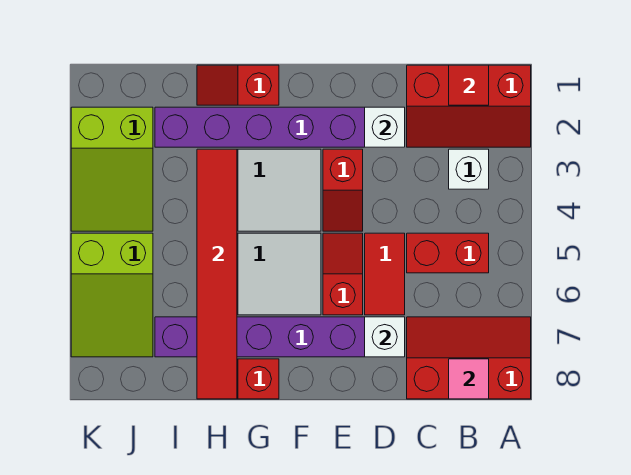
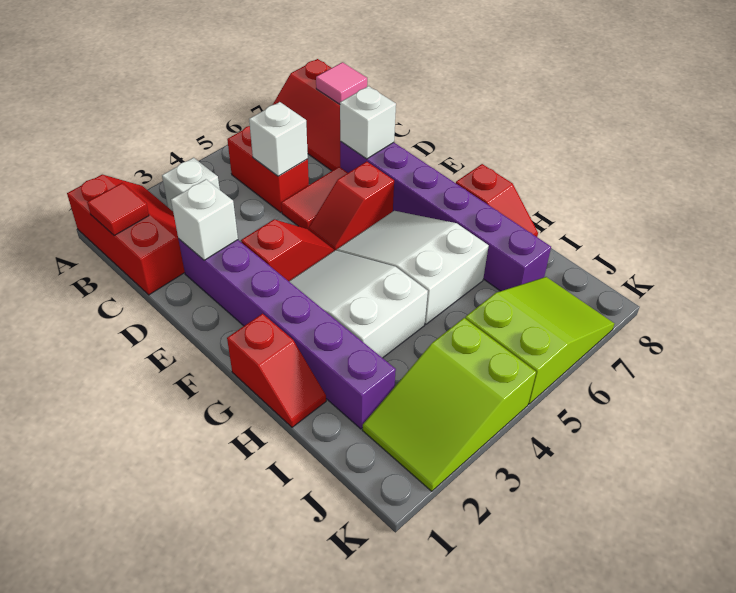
none -> white brick C5 level 2
red tile H3:H8 level 2 -> none
lime slope J2:K4 level 1 top 2 -> lime slope J2:K4 level 1 top 4

